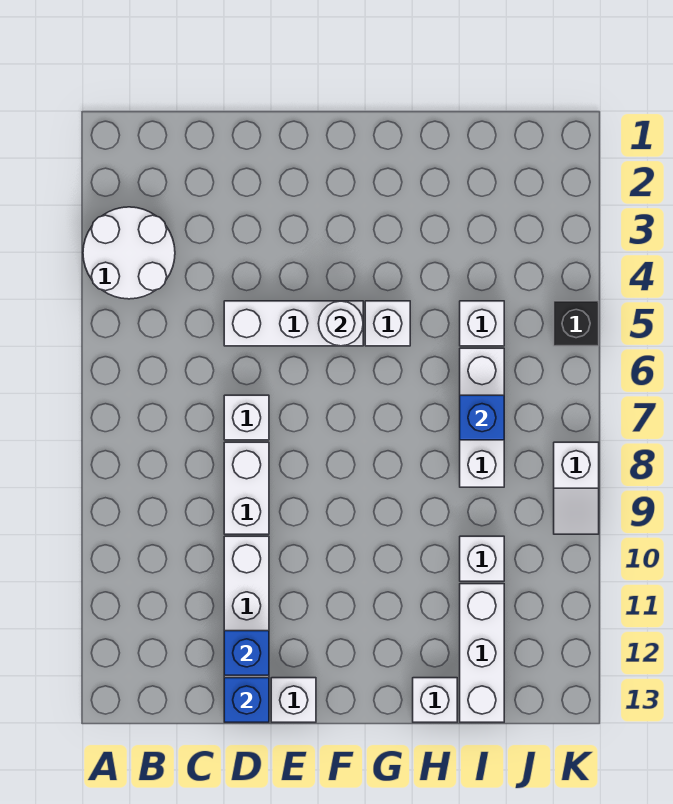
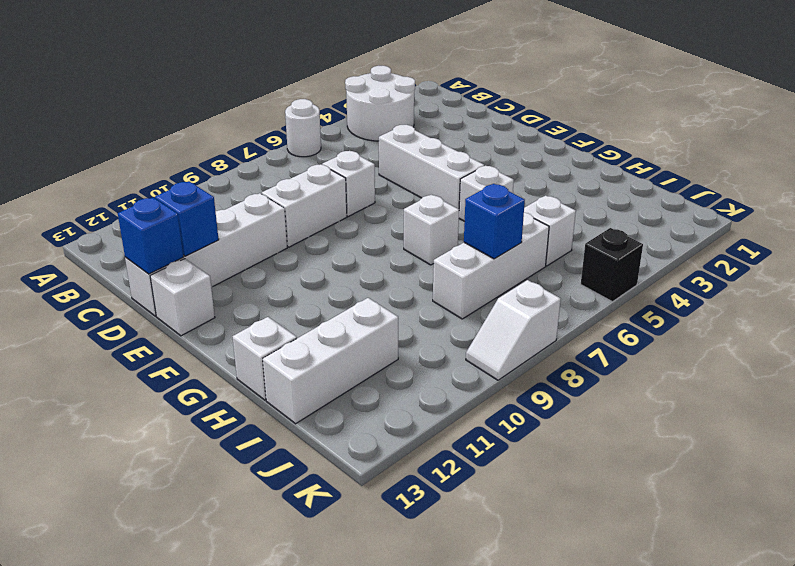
white round brick F5 level 2 -> white round brick A6 level 1
white brick I10 level 1 -> white brick G7 level 1

